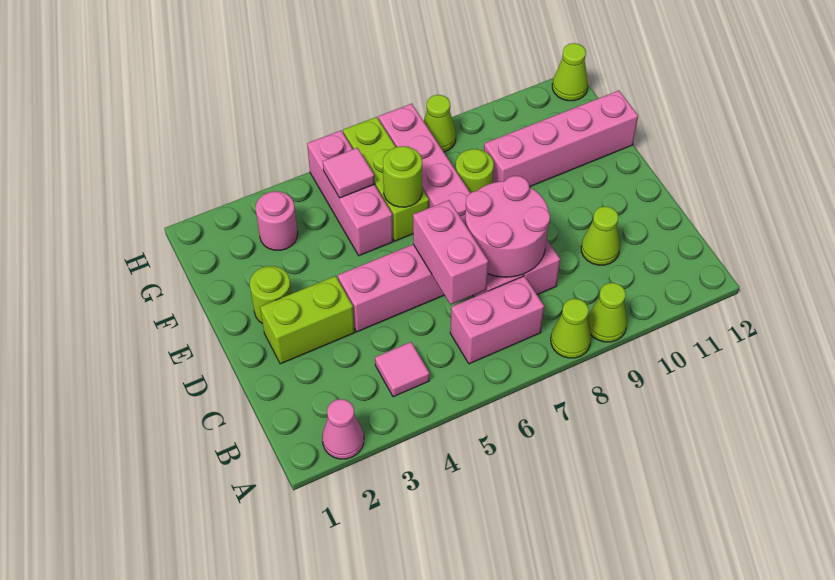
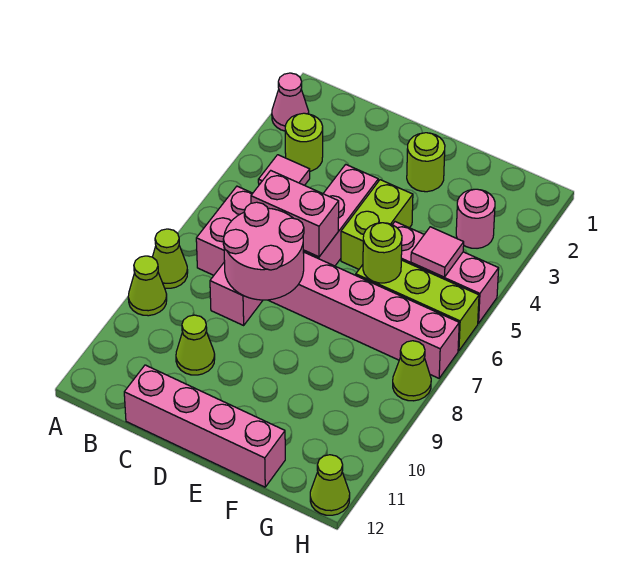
lime brick D2:D3 level 1 -> lime brick E4:E5 level 1
lime round brick F8 level 1 -> lime round brick B3 level 1
pink brick F9:F12 level 1 -> pink brick C12:F12 level 1

